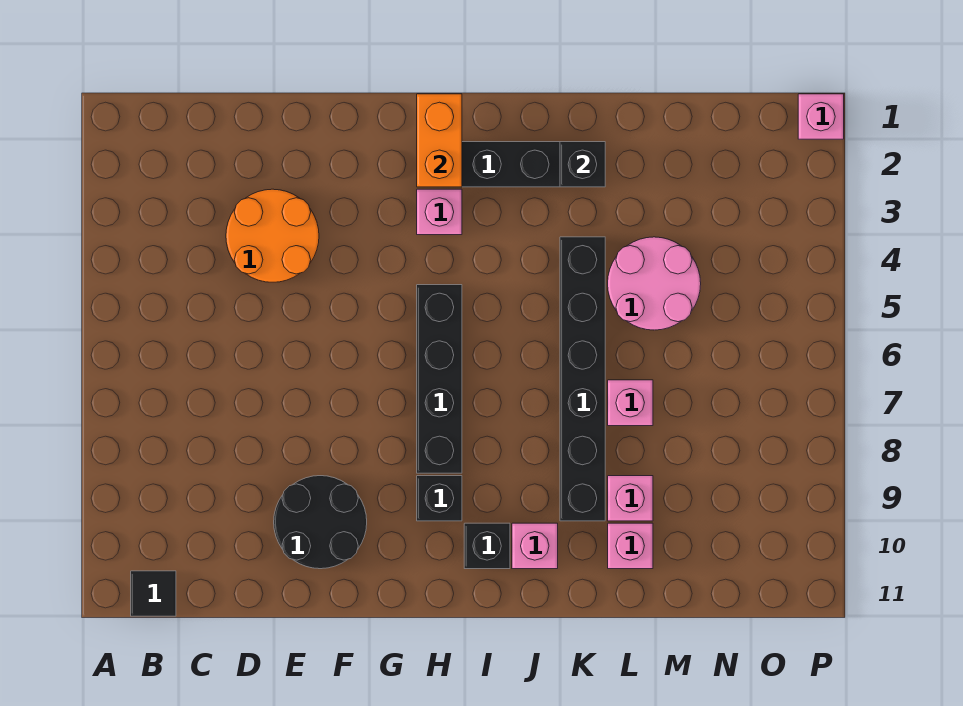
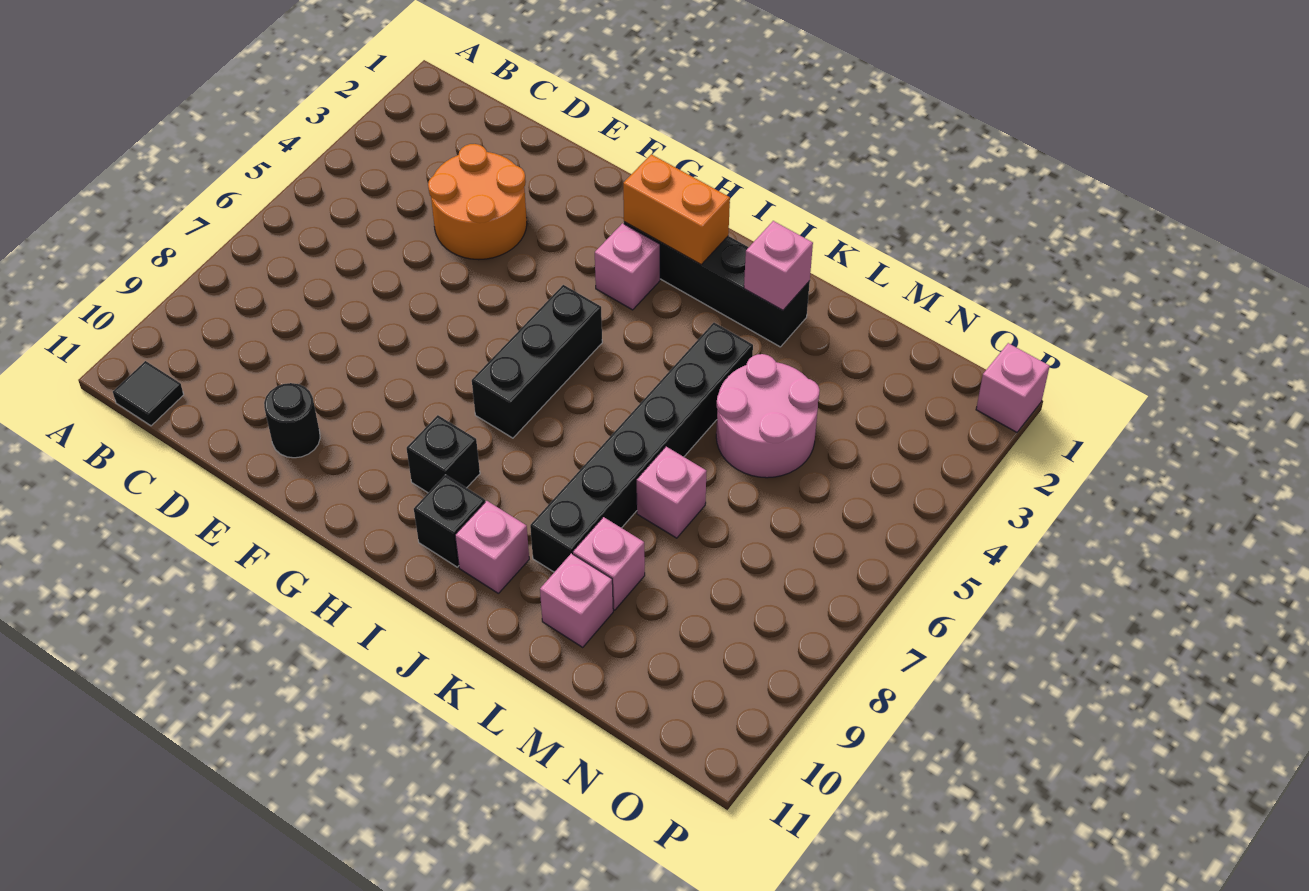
black round brick E9:F10 level 1 -> black round brick E10 level 1
orange brick H1:H2 level 2 -> orange brick H2:I2 level 2
black brick H5:H8 level 1 -> black brick H5:H7 level 1
black brick K2 level 2 -> pink brick K2 level 2

